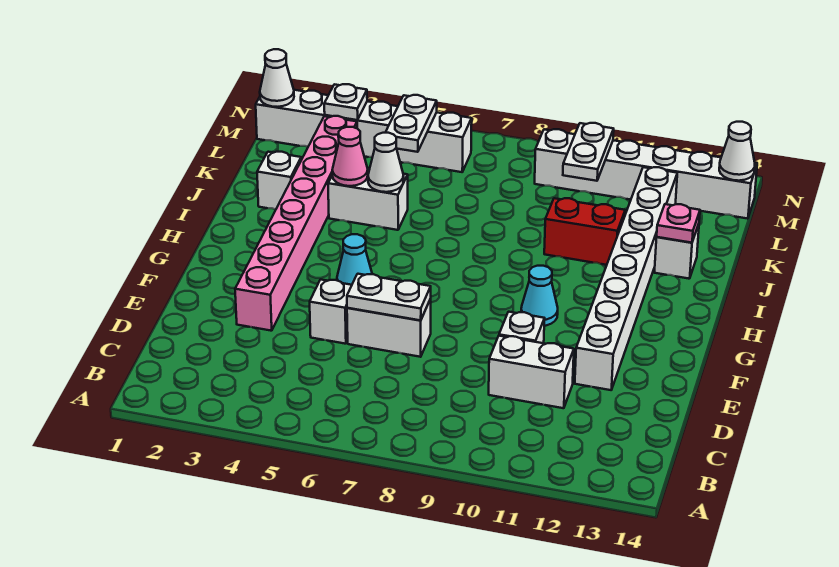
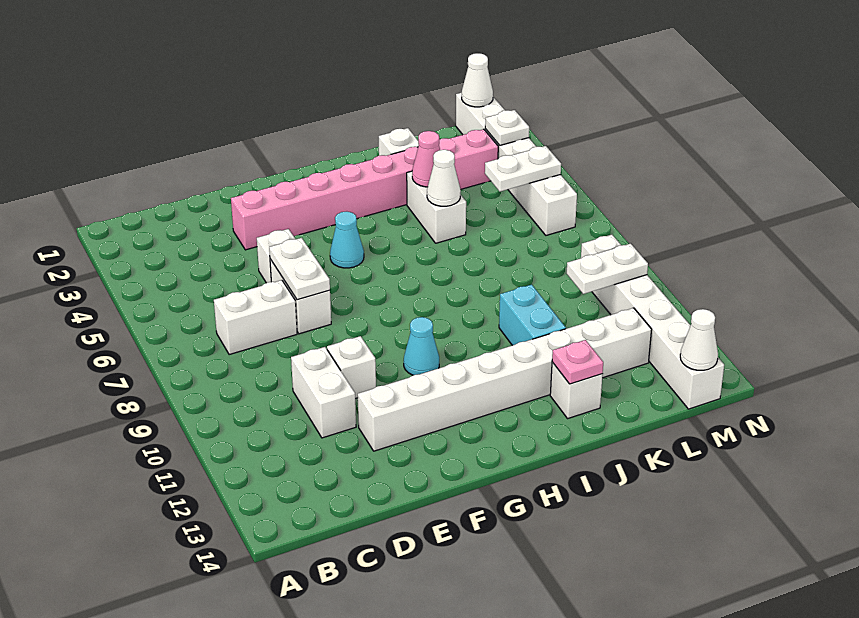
none -> white brick C7:D7 level 1
red brick J10:J11 level 1 -> cyan brick J10:J11 level 1

